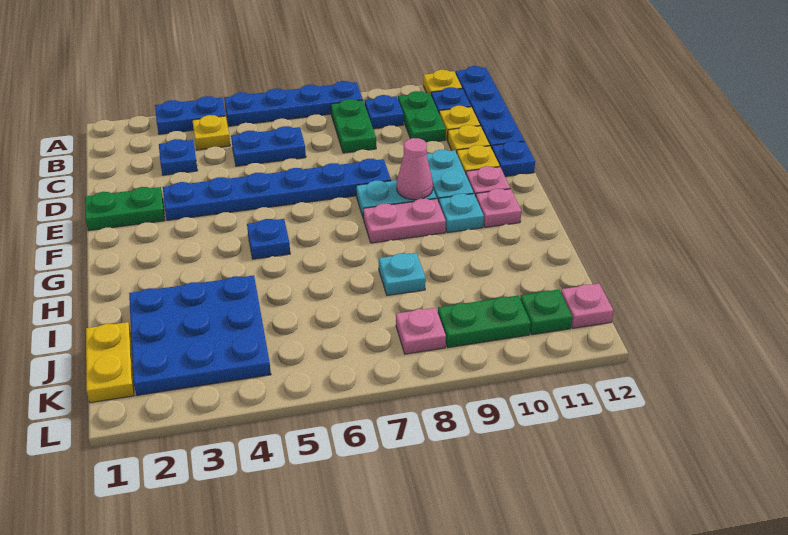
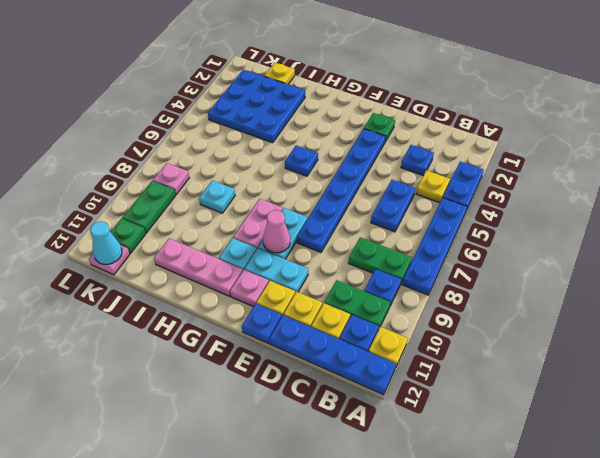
green plate E1:E2 level 1 -> green plate E2 level 1
pink plate G11 level 1 -> pink plate G11:I11 level 1
yellow plate J1:K1 level 1 -> yellow plate J1 level 1
none -> cyan cone K12 level 2

